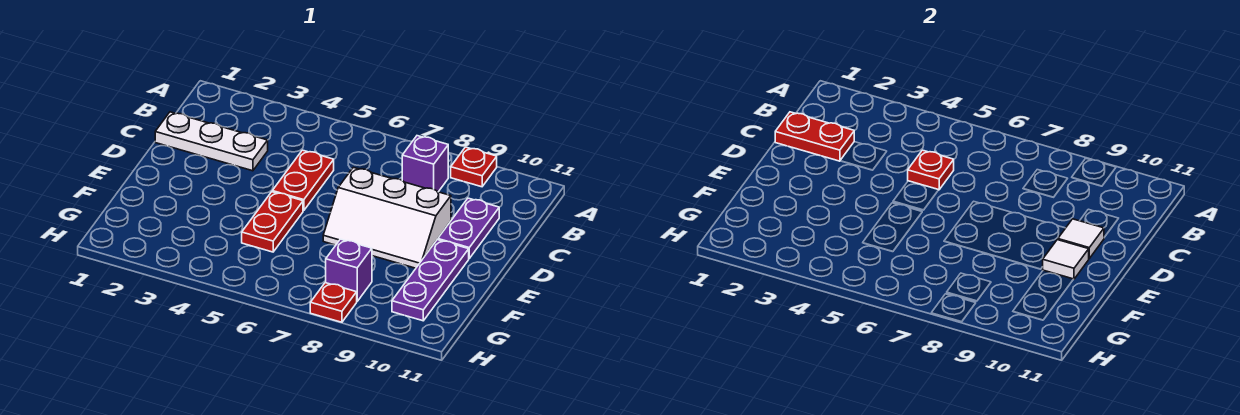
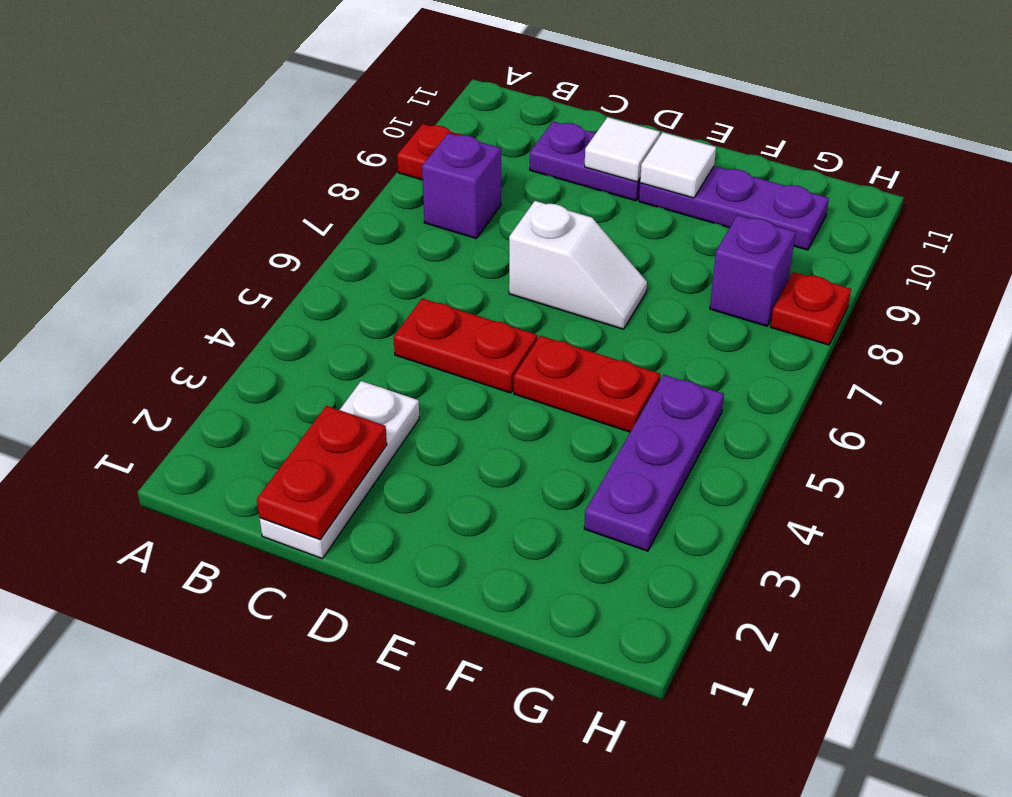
red plate C5 level 2 -> none
white slope D7:E9 level 1 top D -> white slope D7:E7 level 1 top D
none -> purple plate G3:G5 level 1

